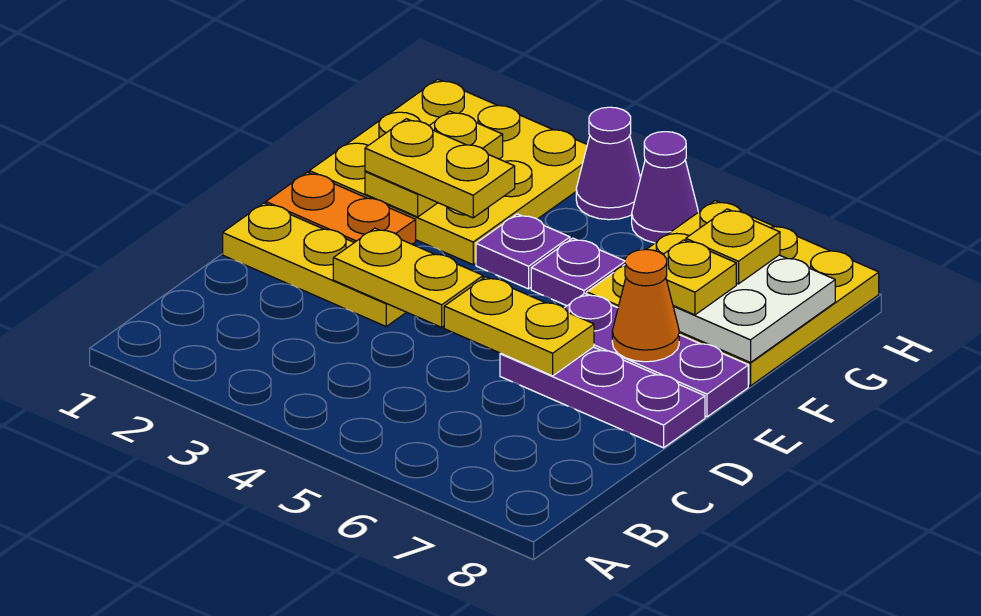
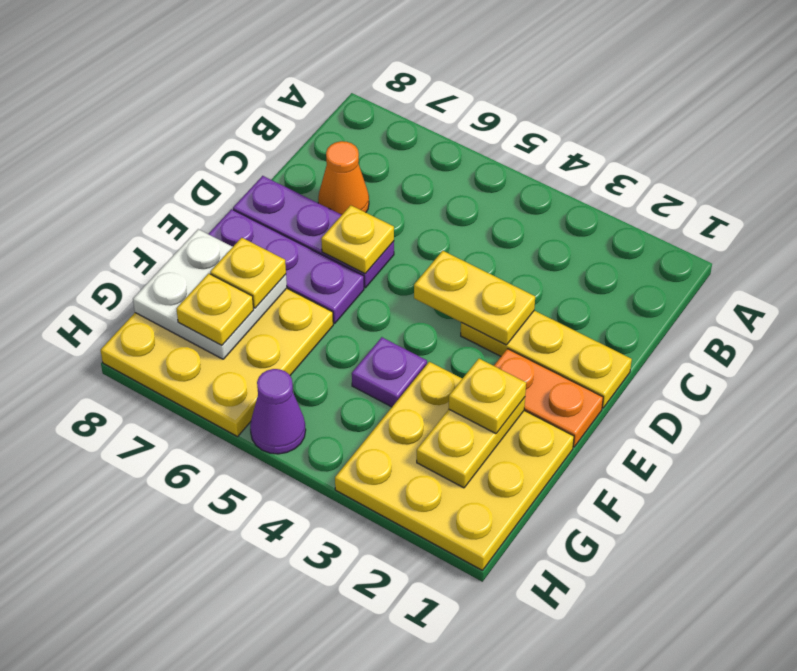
yellow plate D5:D6 level 2 -> yellow plate D6 level 2
orange cone E7 level 2 -> orange cone C7 level 1
yellow plate F2:F3 level 3 -> yellow plate F2 level 3
purple plate F5 level 1 -> none
purple cone H4 level 1 -> none

